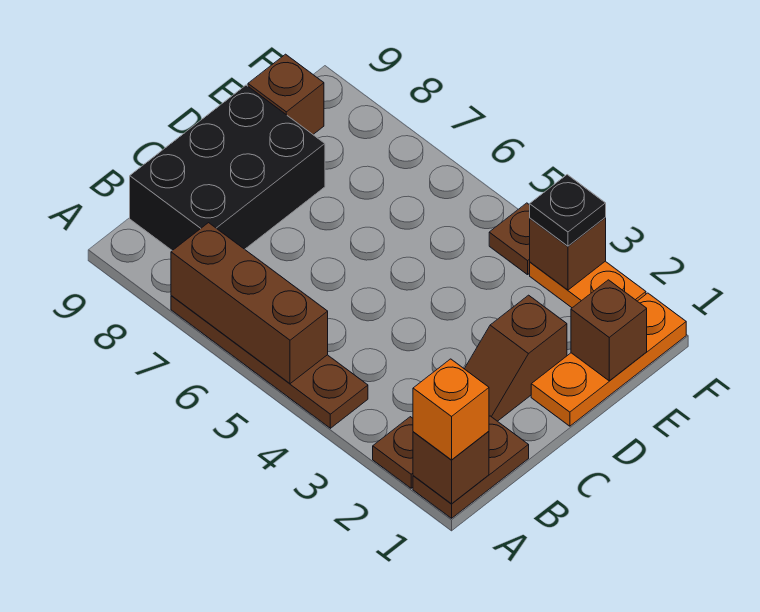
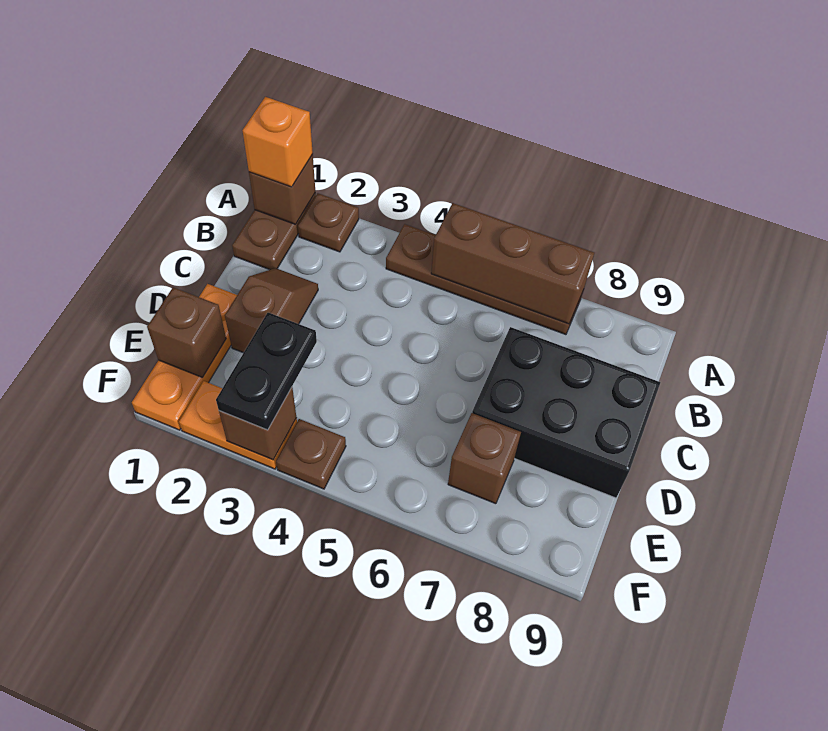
black brick B8:D9 level 1 -> black brick C7:D9 level 1
brown brick E9 level 1 -> brown brick E7 level 1
black plate F3 level 3 -> black plate E3:F3 level 3

